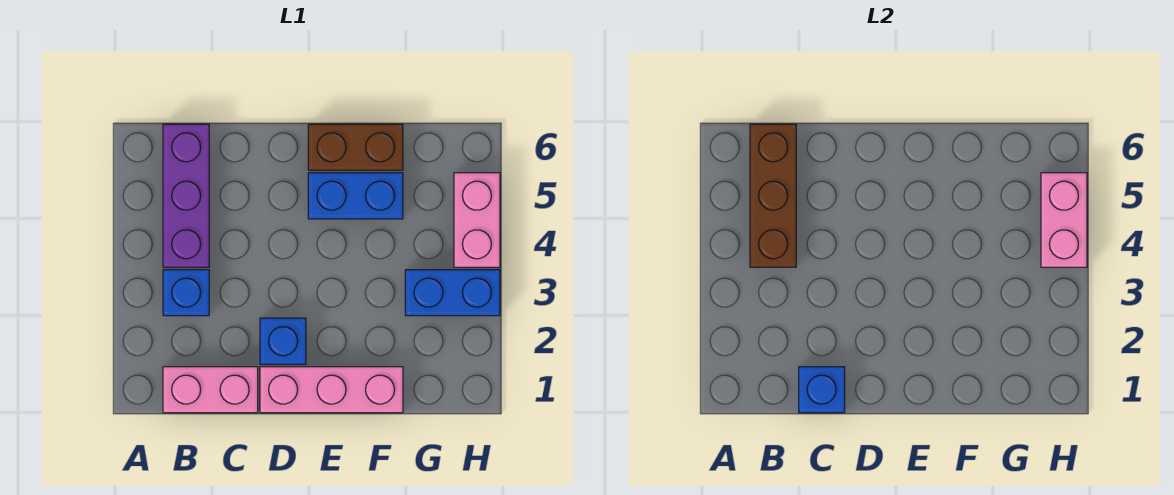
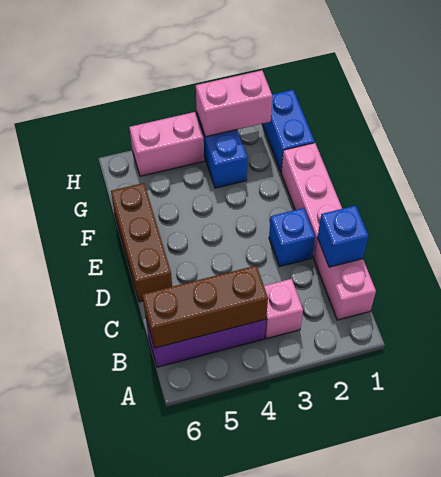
blue brick B3 level 1 -> pink brick B3 level 1
blue brick E5:F5 level 1 -> blue brick G1:H1 level 1
brown brick E6:F6 level 1 -> brown brick D6:F6 level 1
pink brick H4:H5 level 2 -> pink brick H2:H3 level 2

